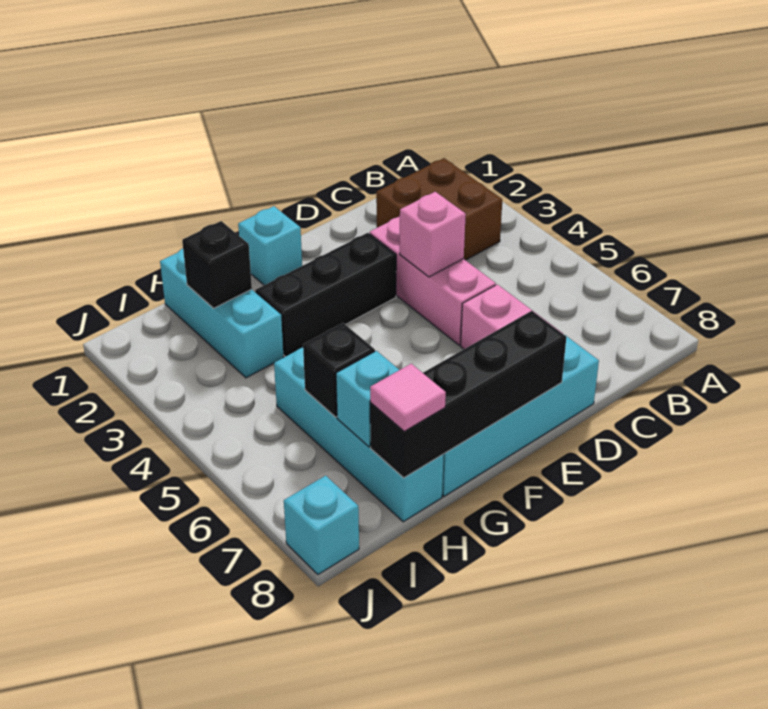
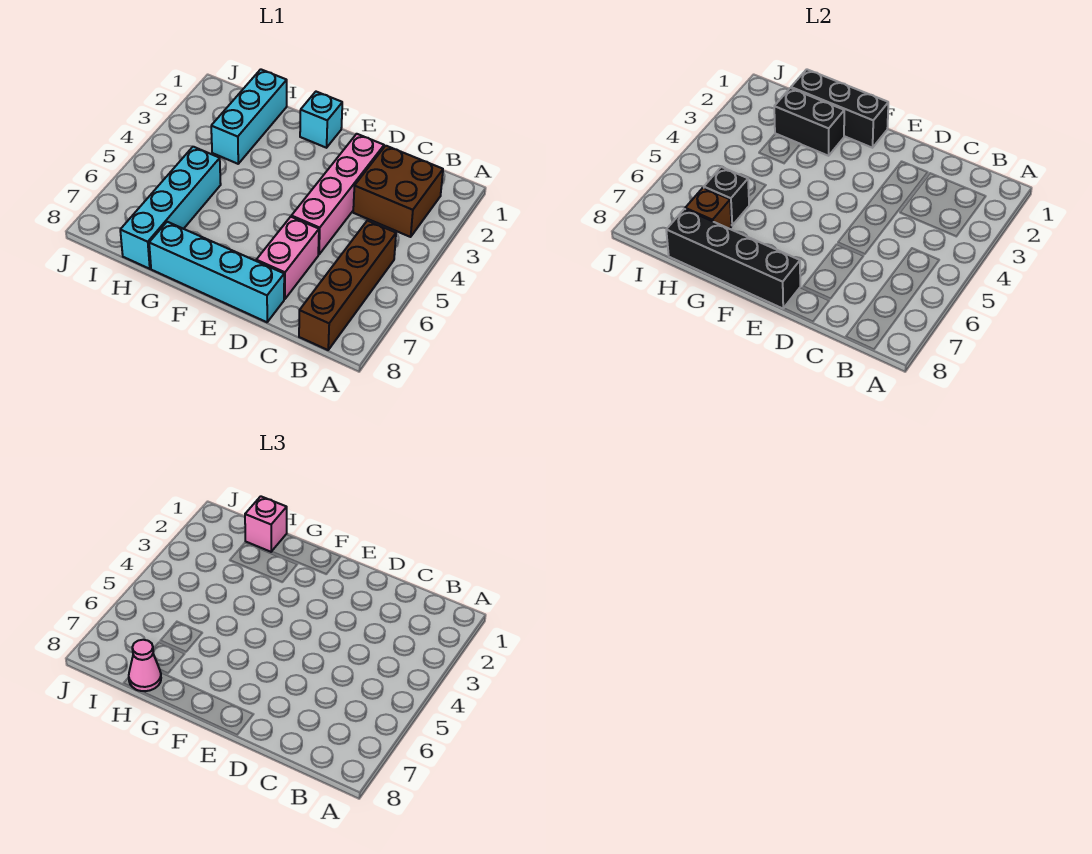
none -> brown brick B5:B8 level 1
pink brick D3:D5 level 1 -> pink brick D2:D5 level 1
pink brick D4 level 2 -> pink brick H1 level 3
black brick E3:G3 level 1 -> black brick F1:H1 level 2
black brick H2 level 2 -> black brick G2:H2 level 2
cyan brick H7 level 2 -> brown brick H7 level 2
pink tile H8 level 3 -> pink cone H8 level 3
cyan brick J8 level 1 -> none

